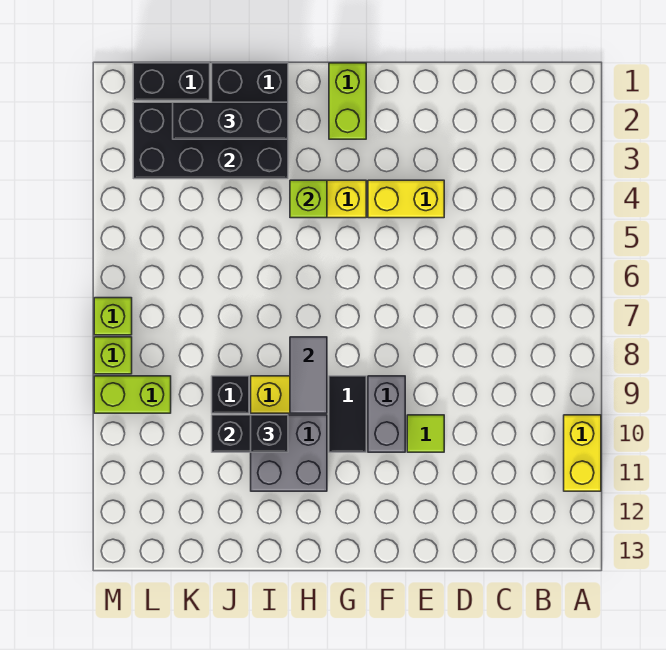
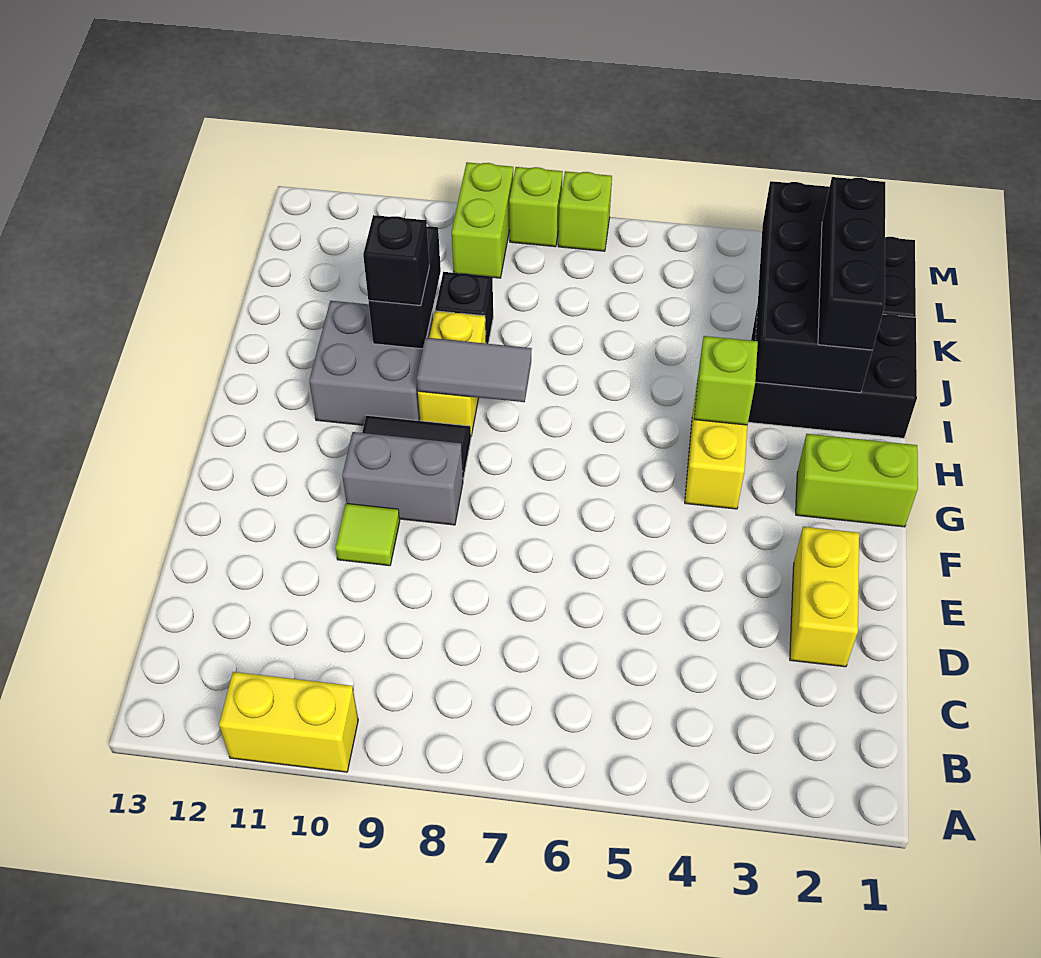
yellow brick E4:F4 level 1 -> yellow brick D2:E2 level 1

